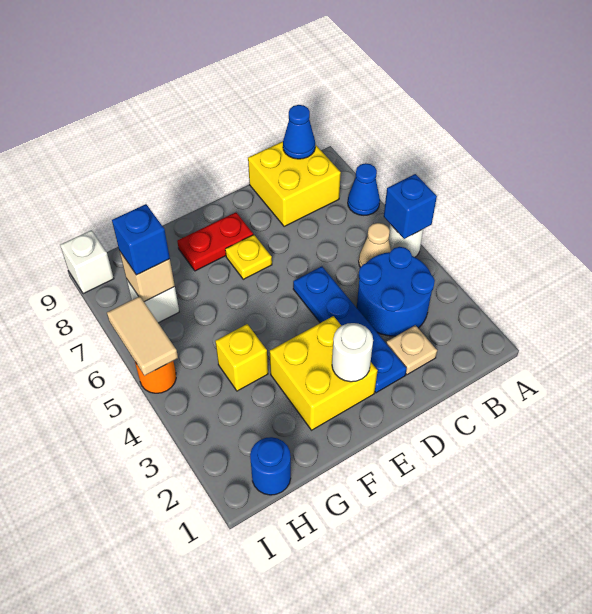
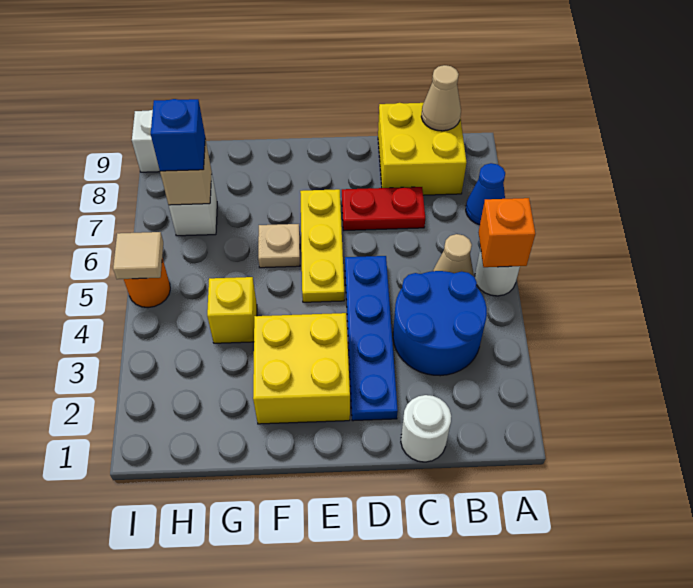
blue brick A5 level 2 -> orange brick A5 level 2
blue cone B9 level 2 -> tan cone B9 level 2
tan plate C2 level 1 -> tan plate F6 level 1
white round brick E2 level 2 -> white round brick C1 level 1
yellow plate E7 level 1 -> yellow plate E5:E7 level 1
red plate E8:F8 level 1 -> red plate C7:D7 level 1
blue round brick H1 level 1 -> none
tan tile I5:I6 level 2 -> tan tile I5 level 2

